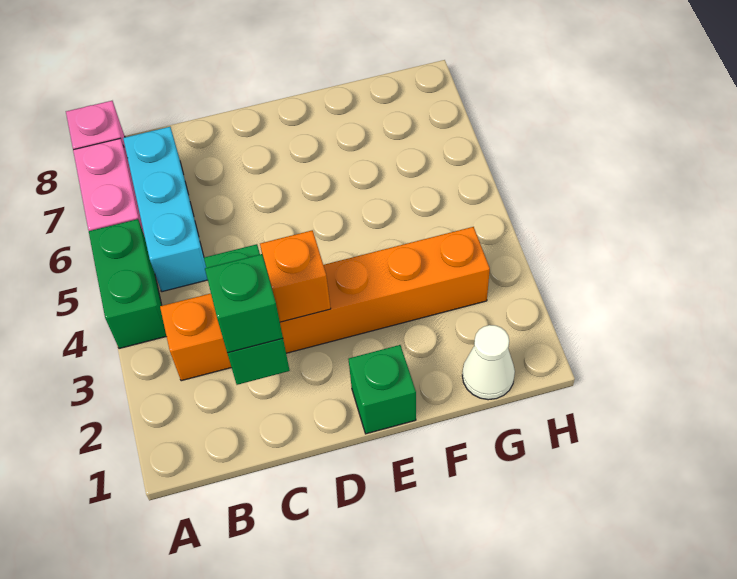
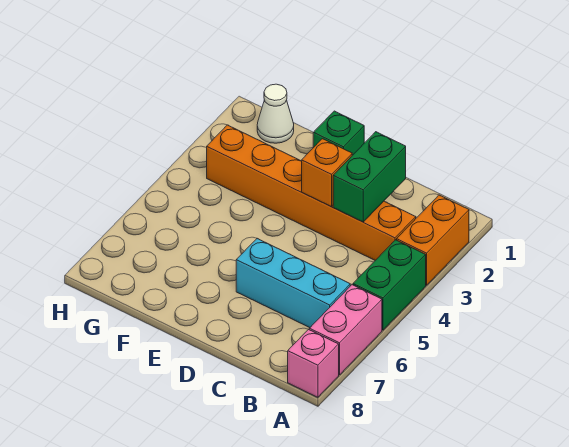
none -> orange brick A2:A3 level 1
cyan brick B5:B7 level 1 -> cyan brick B6:D6 level 1
green brick C2 level 3 -> none

